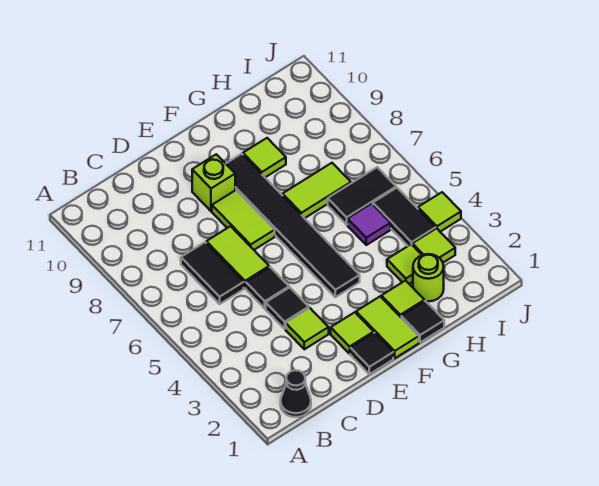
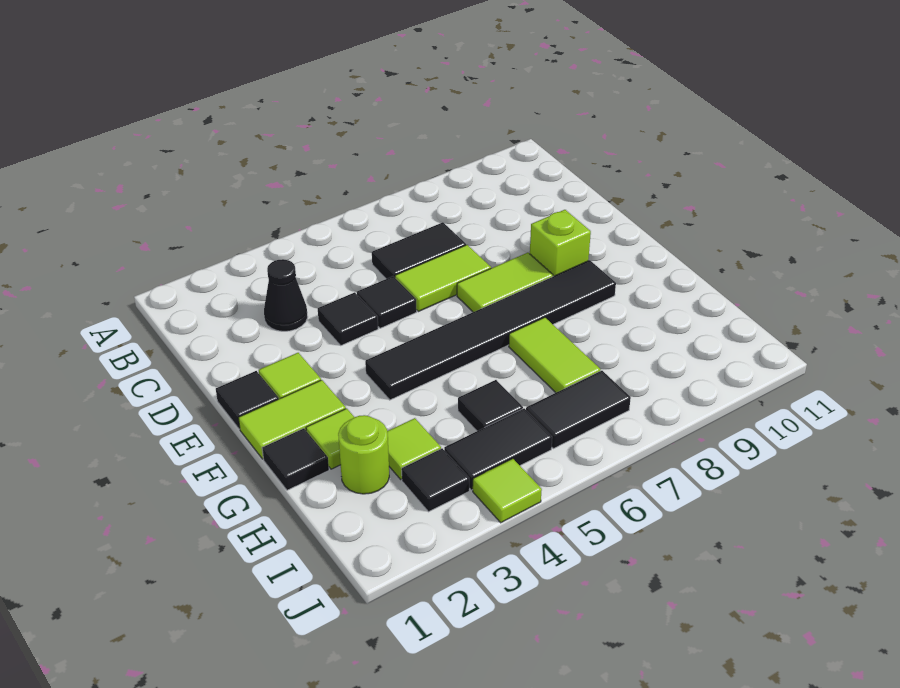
black cone B1 level 1 -> black cone C3 level 1
lime tile D3 level 1 -> none
lime tile G9 level 1 -> none
purple tile H5 level 1 -> black tile H5 level 1
black tile H6:I6 level 1 -> black tile I6:I7 level 1
lime tile I3 level 1 -> black tile I3 level 1

